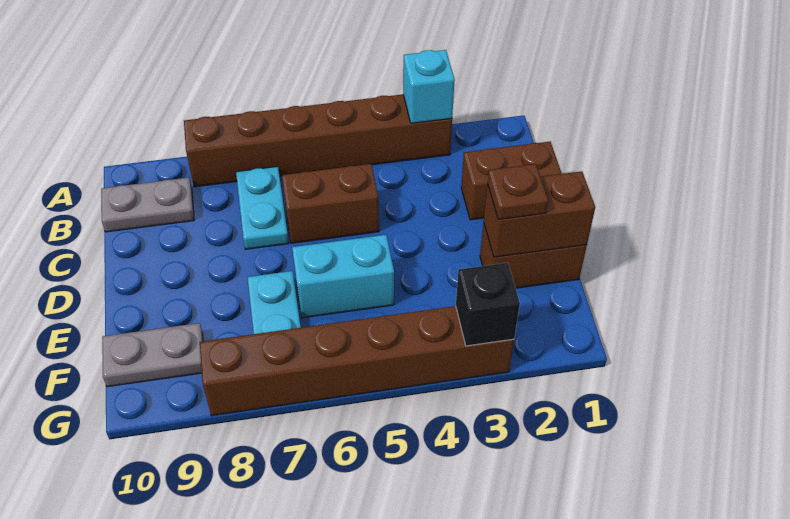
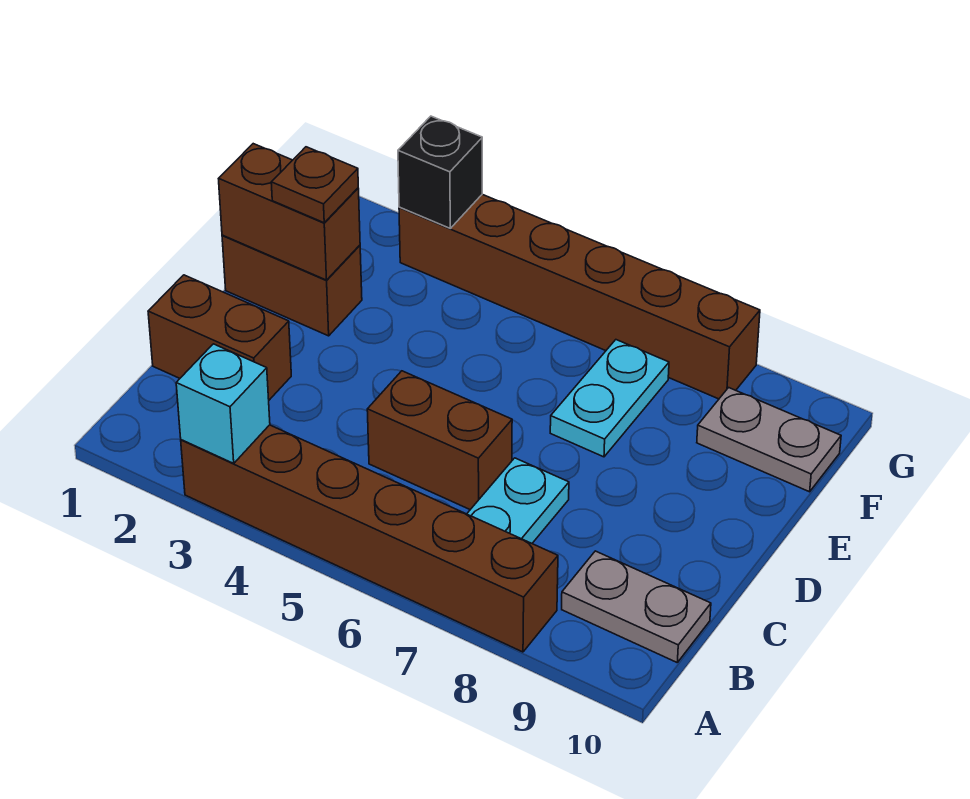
cyan brick E5:E6 level 1 -> none

